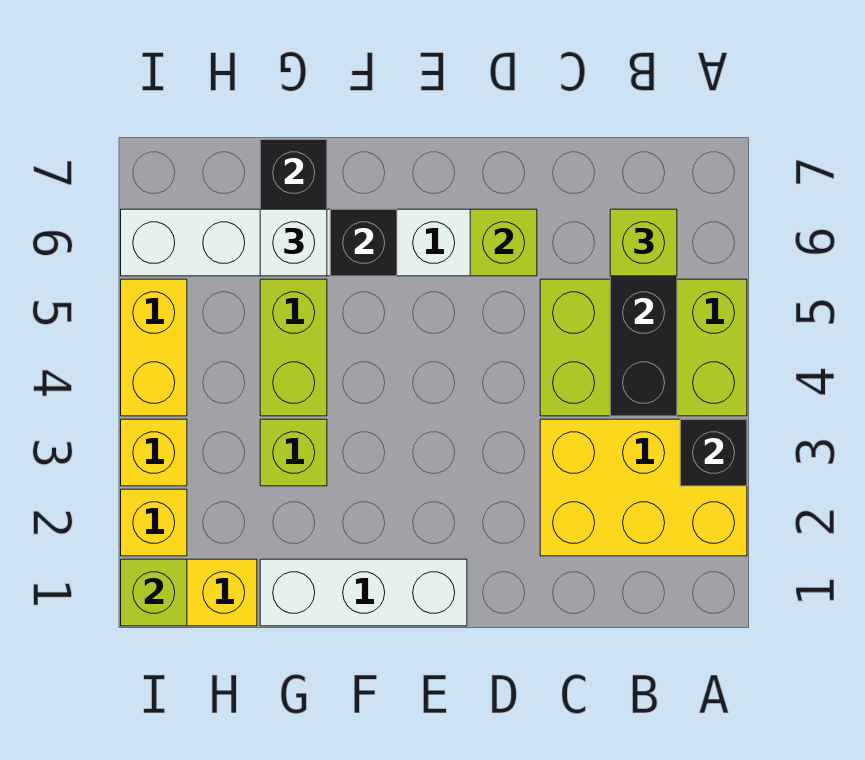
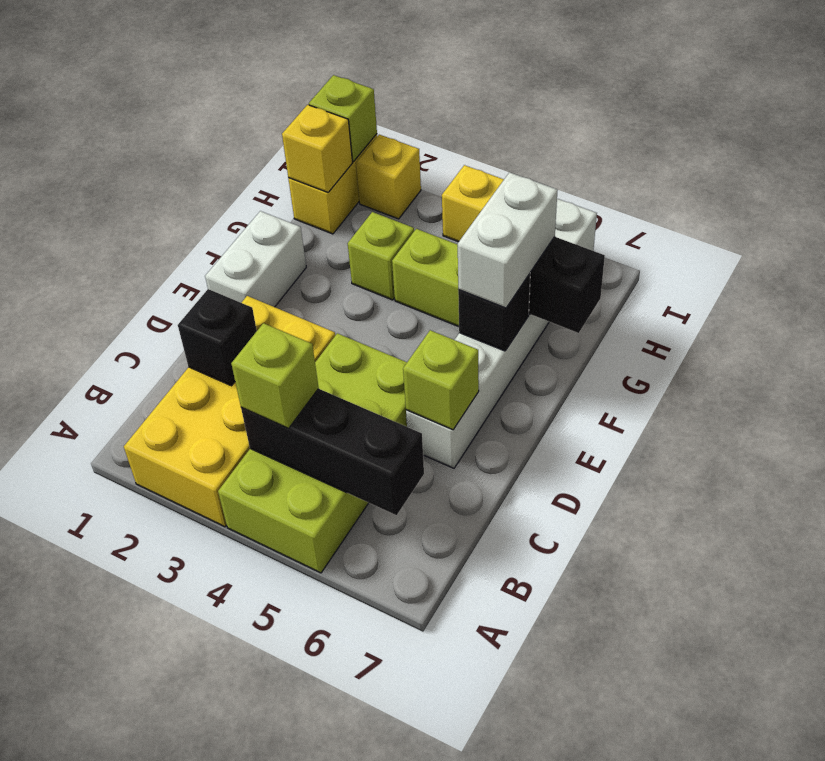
yellow brick A2:C3 level 1 -> yellow brick A2:D3 level 1
black brick A3 level 2 -> black brick C2 level 2
lime brick A4:C5 level 1 -> lime brick A4:D5 level 1
lime brick B6 level 3 -> lime brick B4 level 3
white brick E1:G1 level 1 -> white brick E1:F1 level 1
white brick G6 level 3 -> white brick F6:G6 level 3
yellow brick I3 level 1 -> yellow brick H1 level 2

